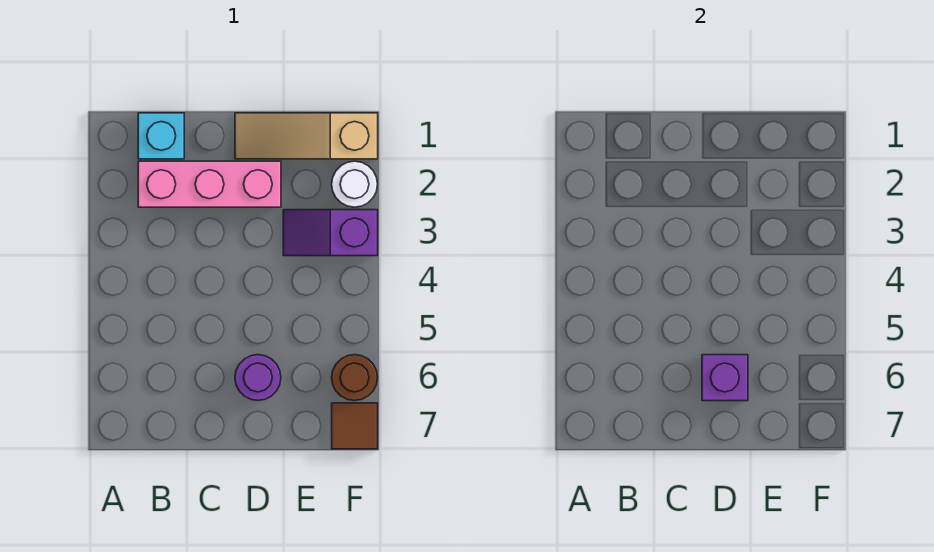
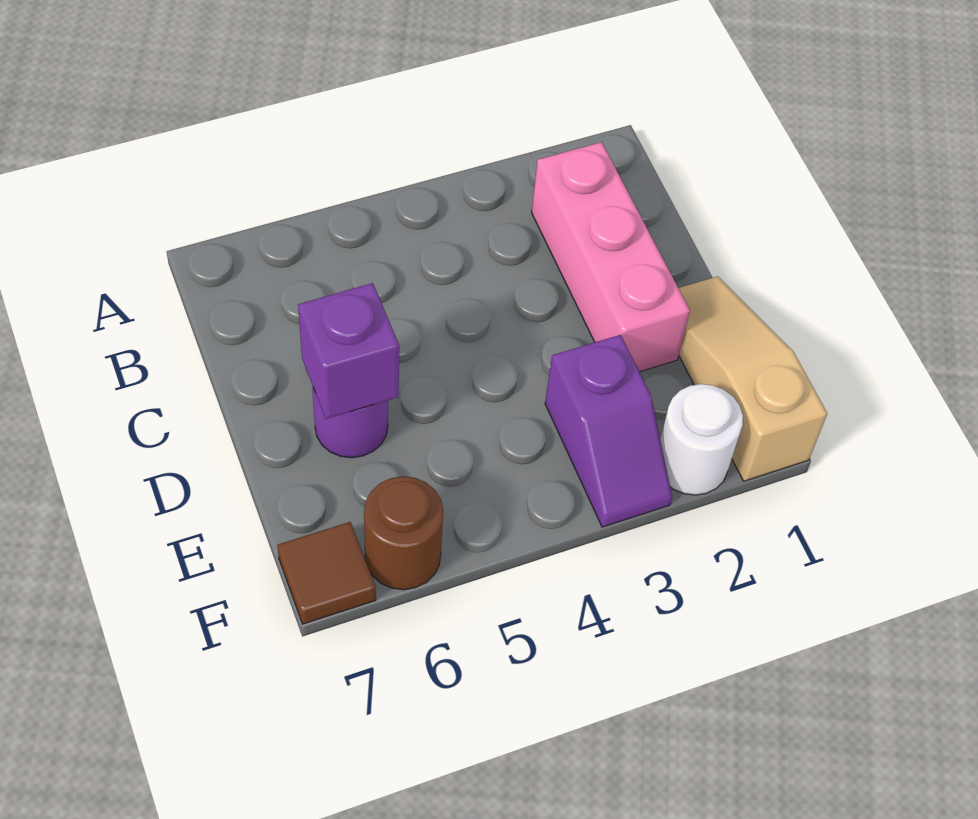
cyan brick B1 level 1 -> none
purple slope E3:F3 level 1 top F -> purple slope E3:F3 level 1 top E

